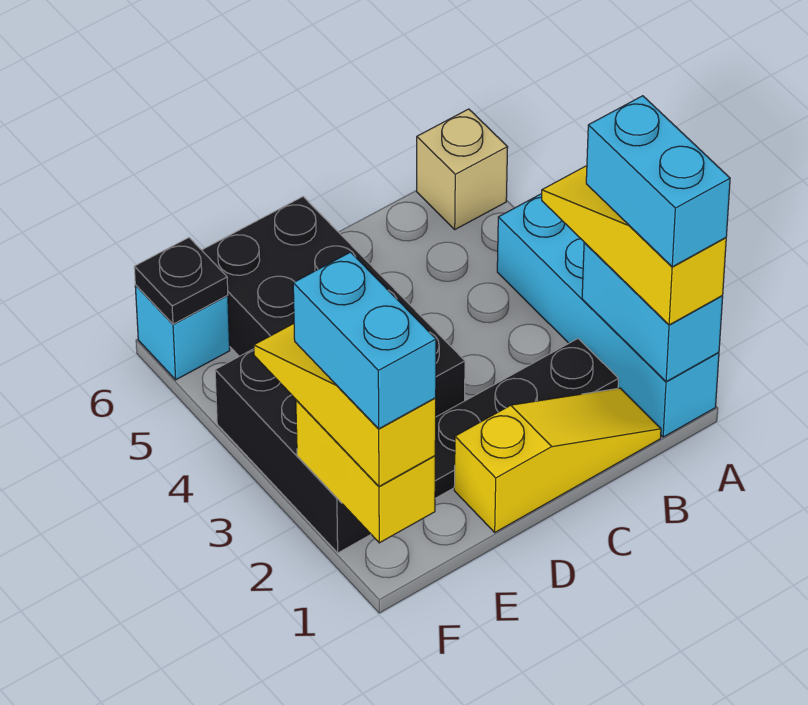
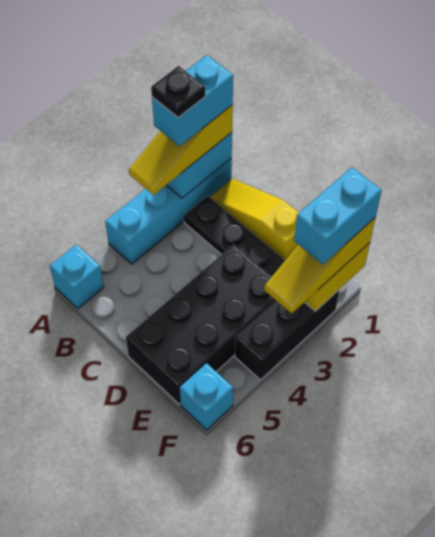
tan brick A6 level 1 -> cyan brick A6 level 1
black plate F6 level 2 -> black plate A2 level 5

